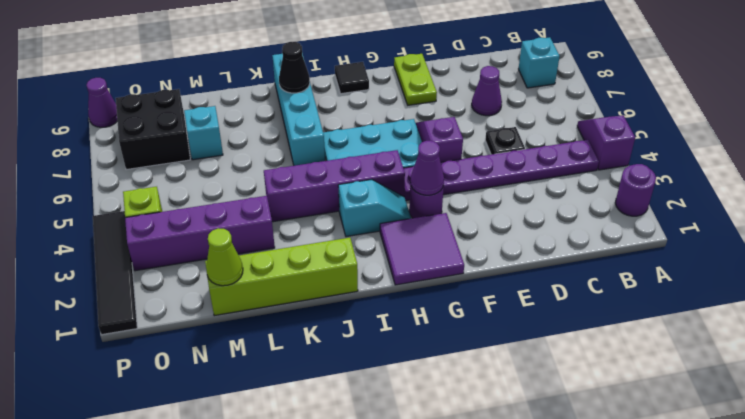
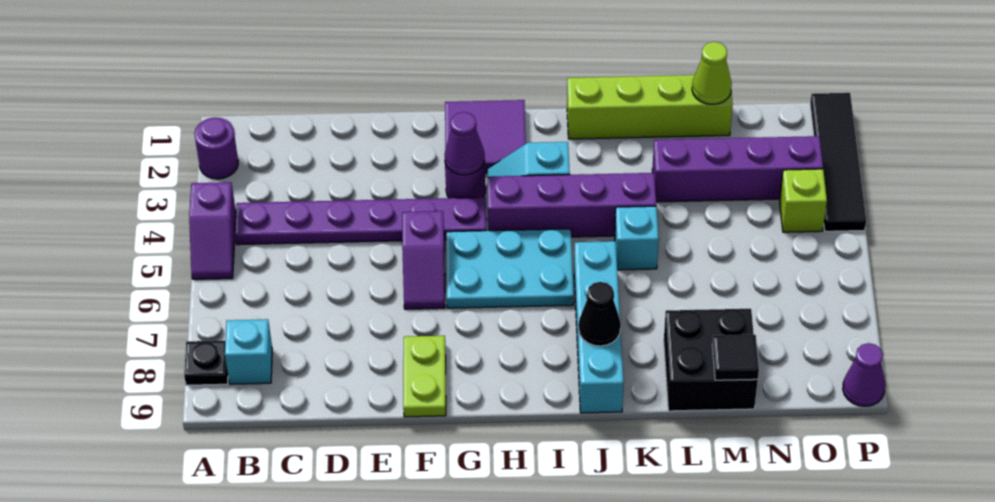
black plate D5 level 1 -> black plate A8 level 1
purple cone D7 level 1 -> none
black tile H9 level 1 -> black tile M9 level 2
cyan brick M7 level 1 -> cyan brick K5 level 1
black brick N7:O8 level 1 -> black brick L8:M9 level 1

